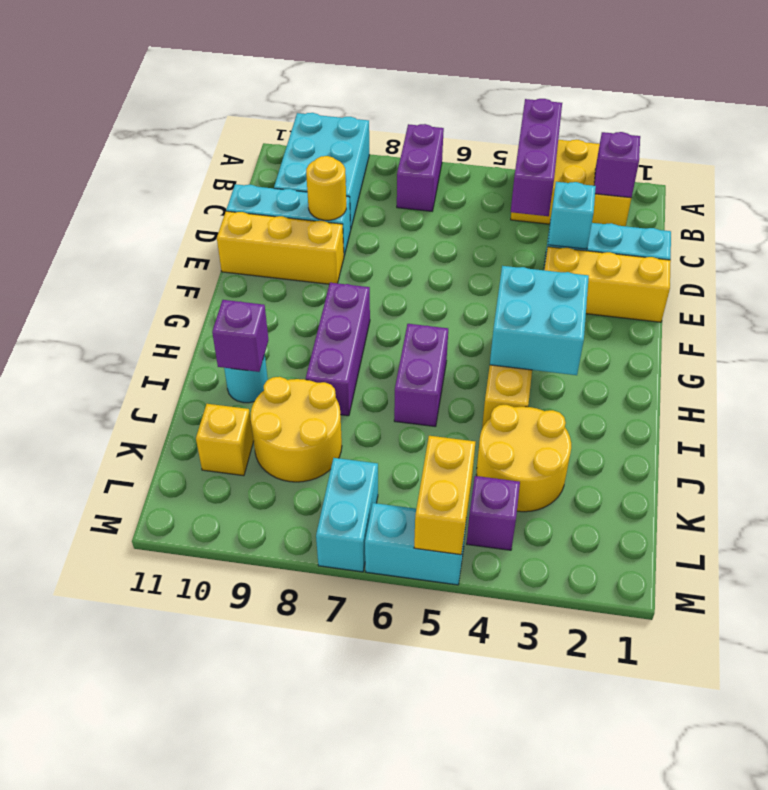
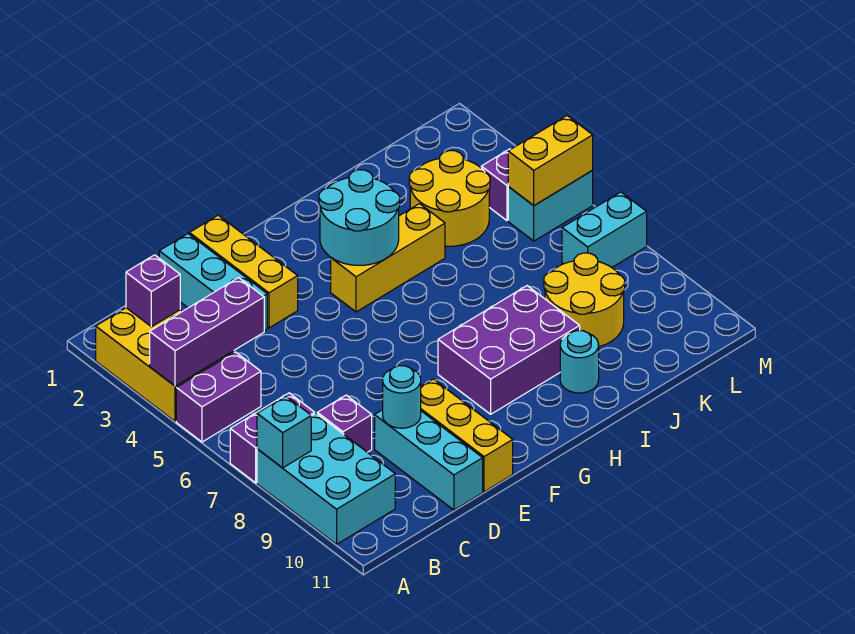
cyan brick A9:C10 level 1 -> cyan brick A8:B10 level 1
cyan brick D3 level 2 -> cyan brick A8 level 2
yellow round brick D9 level 2 -> cyan round brick D9 level 2
cyan brick G3:H4 level 2 -> cyan round brick G3:H4 level 2
purple brick G8:I8 level 1 -> purple brick G8:I9 level 1
purple brick H6:I6 level 1 -> purple brick A5:B5 level 1
purple brick I10 level 2 -> purple brick C8 level 1
yellow brick K10 level 1 -> none
cyan brick M5:M6 level 1 -> cyan brick L5:M5 level 1

